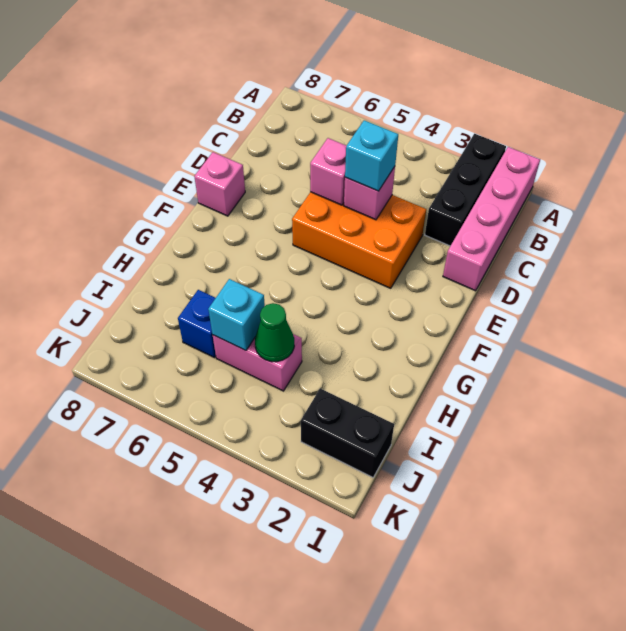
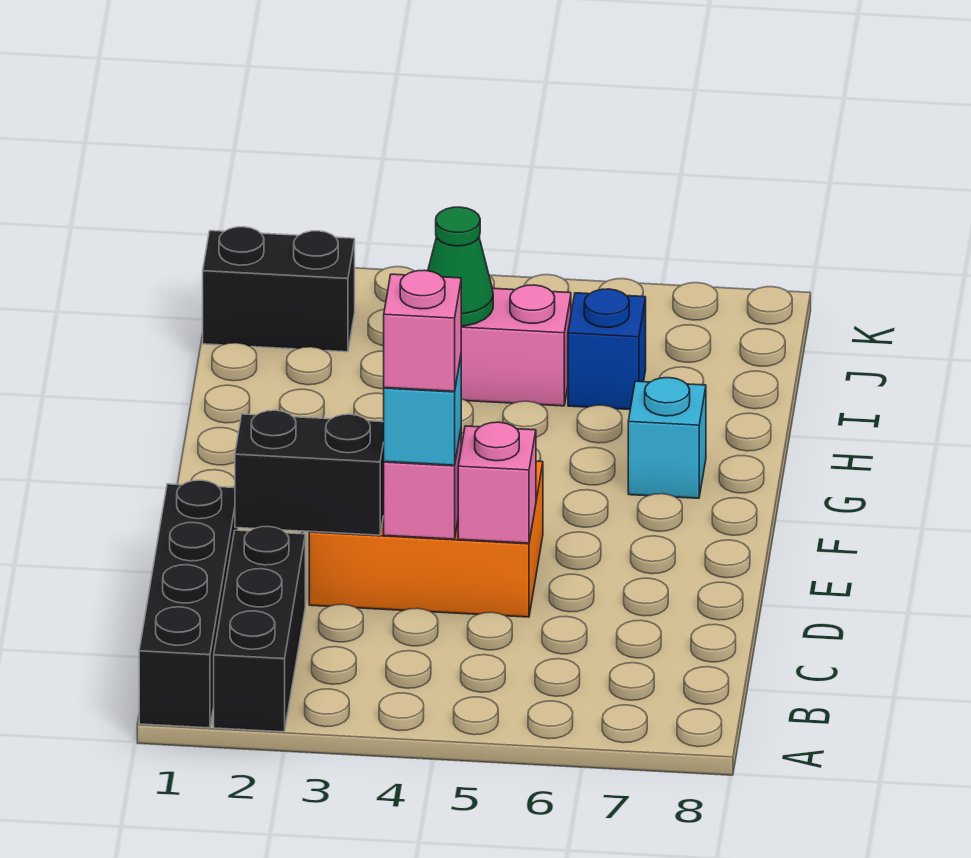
pink brick A1:D1 level 1 -> black brick A1:D1 level 1
none -> black brick D2:D3 level 2
pink brick E8 level 1 -> pink brick D4 level 4
cyan brick I5 level 2 -> cyan brick G7 level 1

